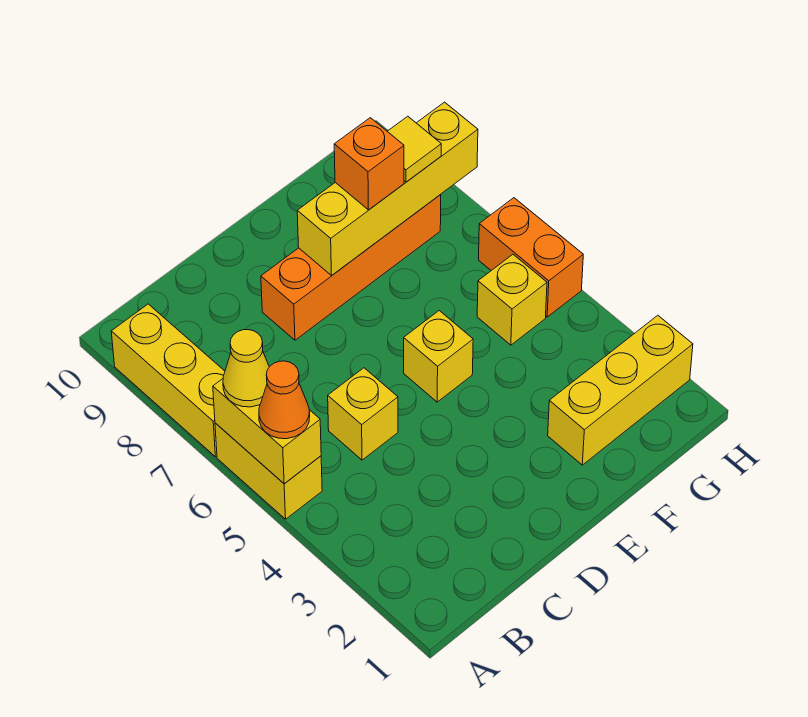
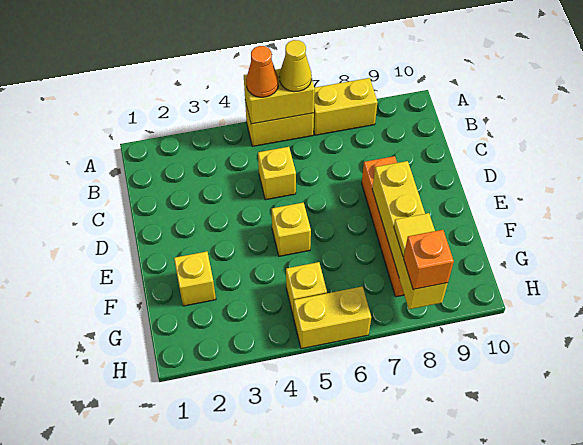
yellow brick A7:A9 level 1 -> yellow brick A7:A8 level 1
yellow brick F2:H2 level 1 -> yellow brick F2 level 1
orange brick F8 level 3 -> orange brick H8 level 3
orange brick H5:H6 level 1 -> yellow brick H5:H6 level 1

